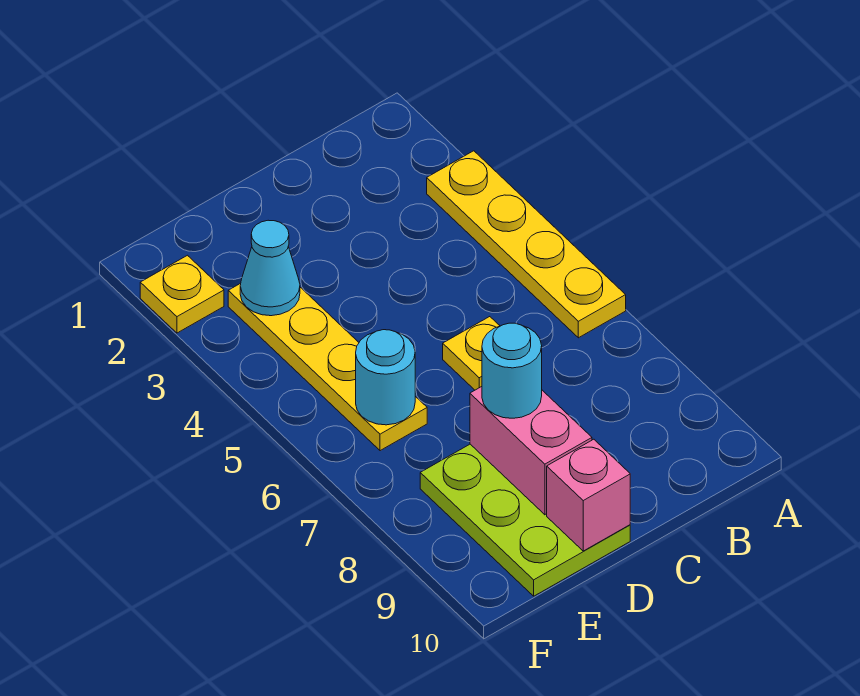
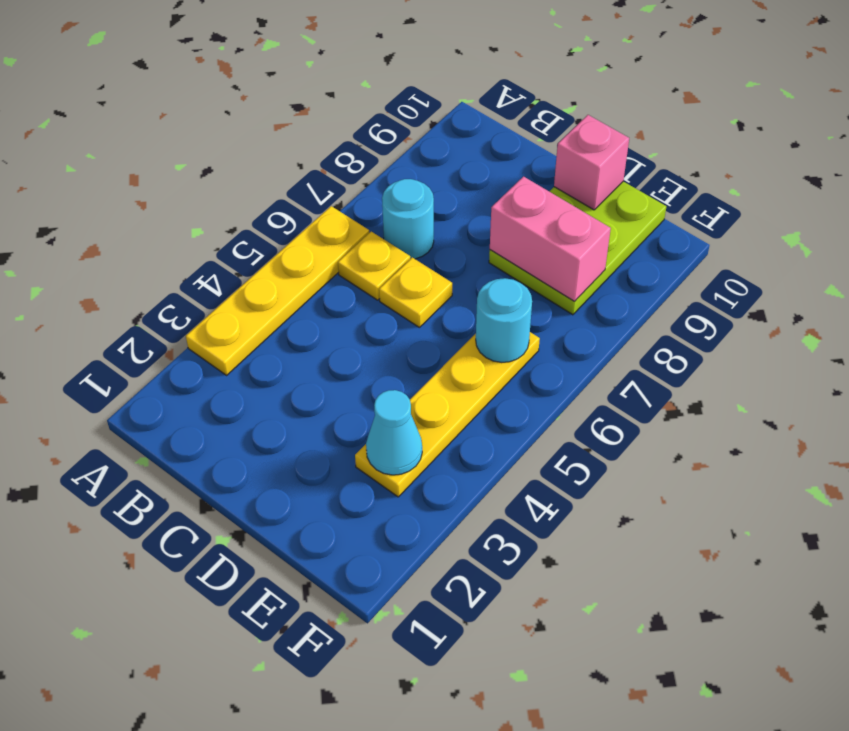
pink brick D8:D9 level 2 -> pink brick D8:E8 level 2
cyan round brick D8 level 3 -> cyan round brick B7 level 1
yellow plate F2 level 1 -> yellow plate B6 level 1

